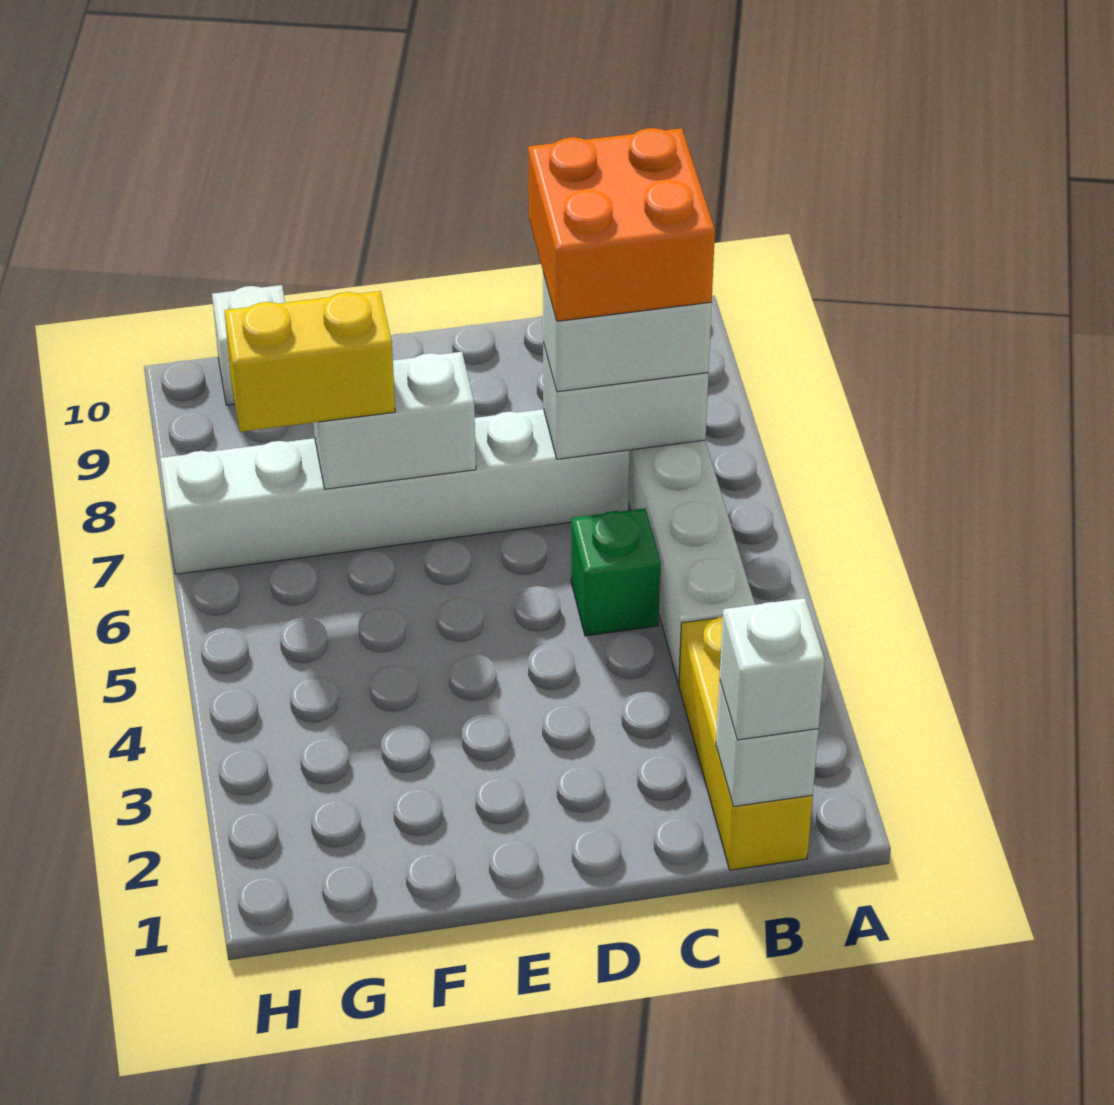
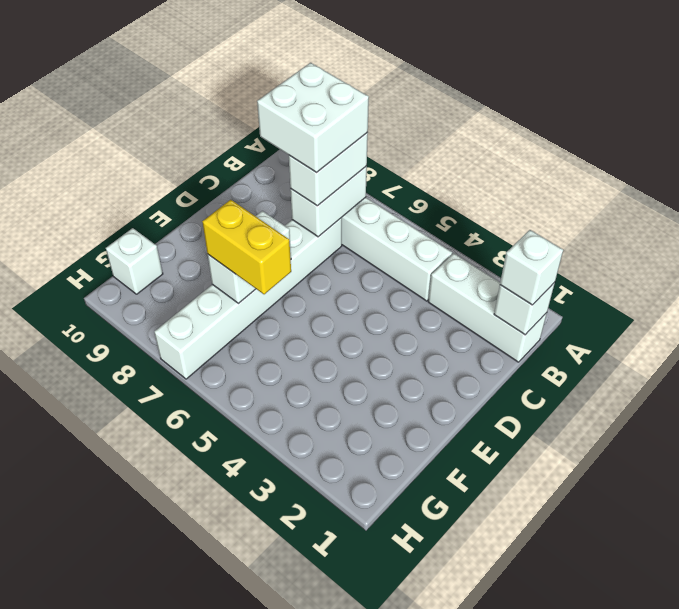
yellow brick B1:B3 level 1 -> white brick B1:B3 level 1
orange brick B7:C8 level 4 -> white brick B7:C8 level 4
green brick C5 level 1 -> none
yellow brick F7:G7 level 3 -> yellow brick F6:F7 level 3

